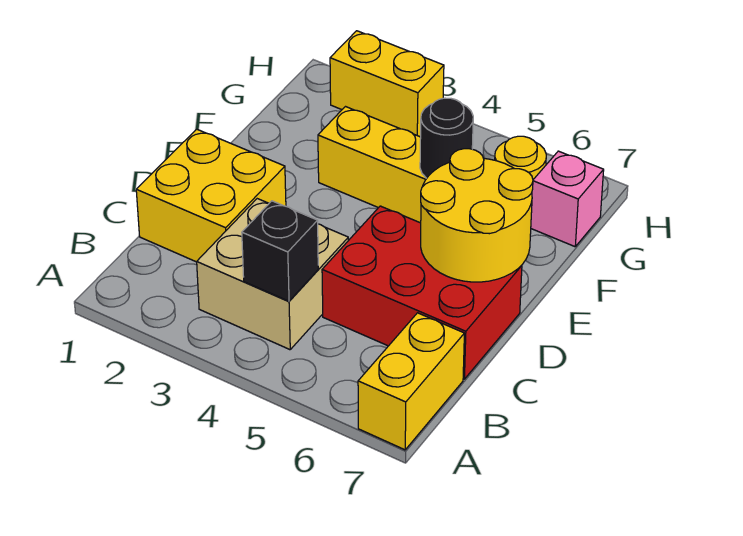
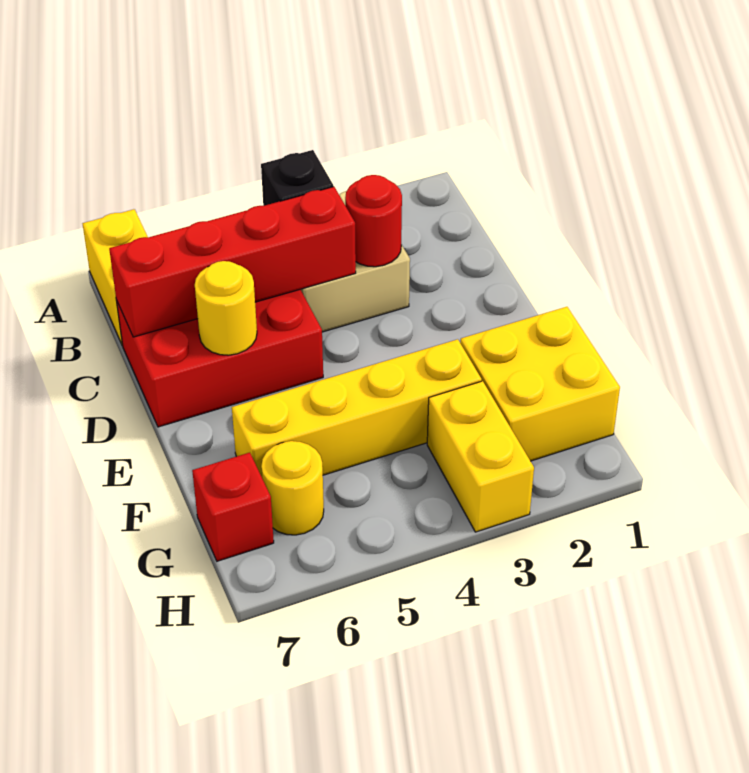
yellow brick C1:D2 level 1 -> yellow brick F1:G2 level 1
none -> red round brick C3 level 2
none -> red brick C4:C7 level 2
yellow round brick D6:E7 level 2 -> yellow round brick D6 level 2
black round brick F5 level 2 -> none
pink brick G7 level 1 -> red brick G7 level 1
yellow brick H2:H3 level 1 -> yellow brick G3:H3 level 1

